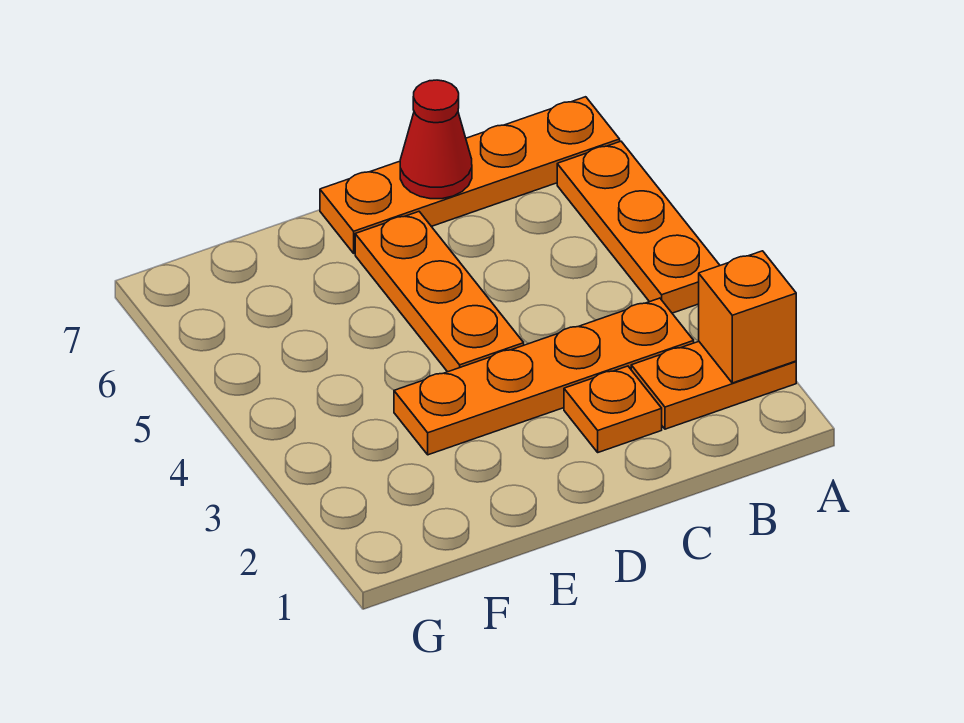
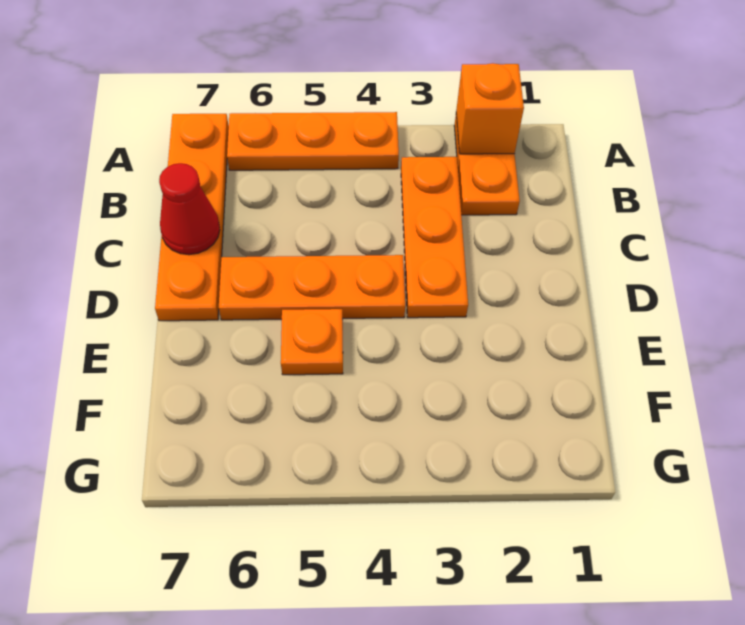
orange plate B3:E3 level 1 -> orange plate B3:D3 level 1
orange plate C2 level 1 -> orange plate E5 level 1

